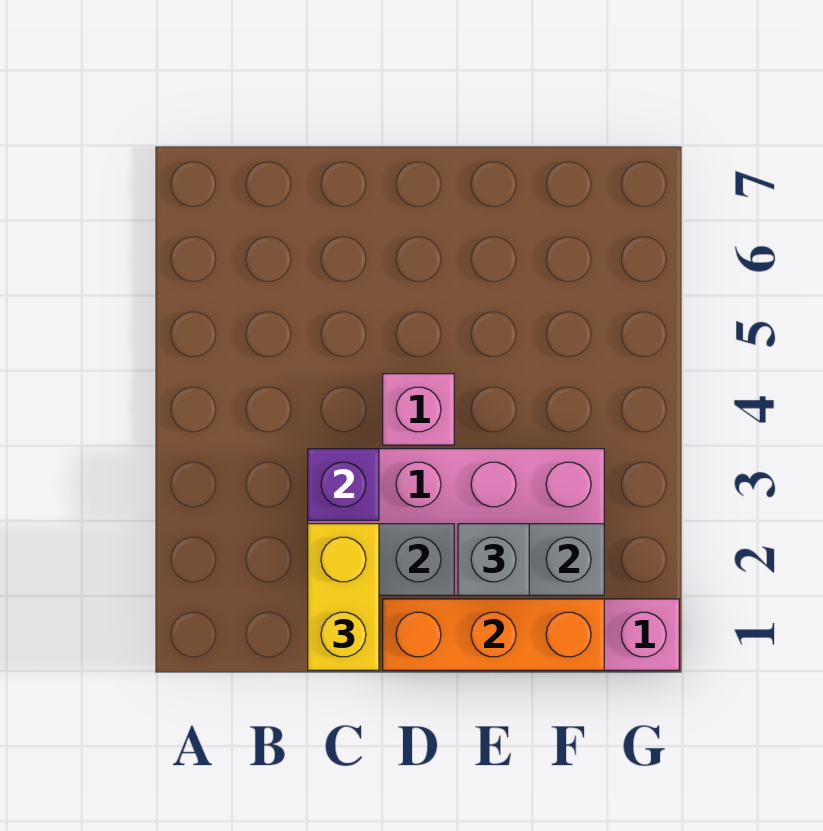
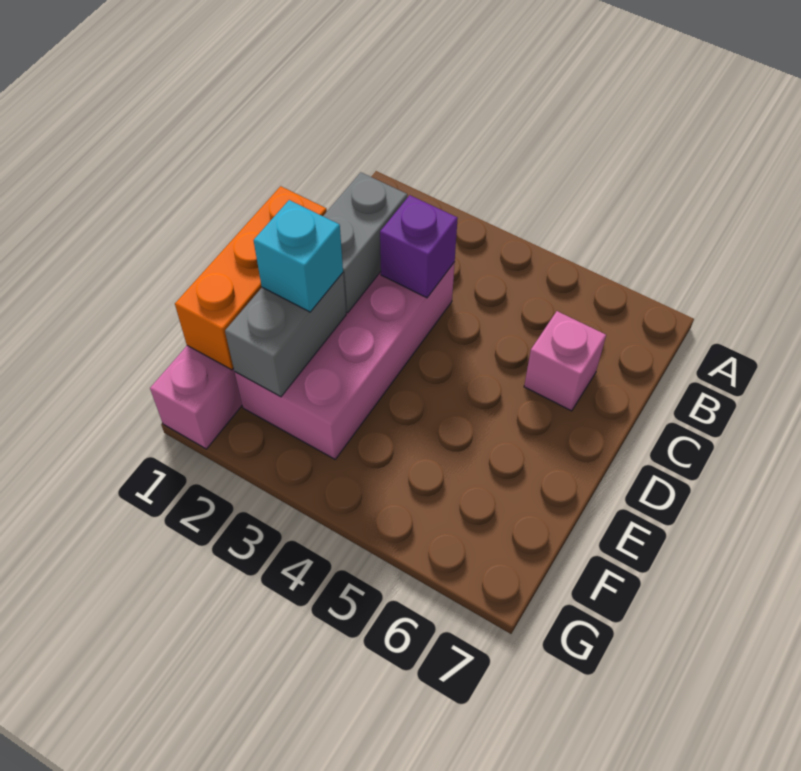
yellow brick C1:C2 level 3 -> none
pink brick D4 level 1 -> pink brick C6 level 1
grey brick E2 level 3 -> cyan brick E2 level 3

